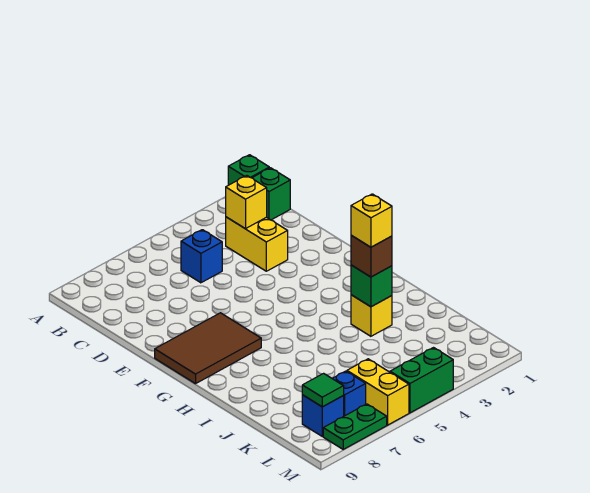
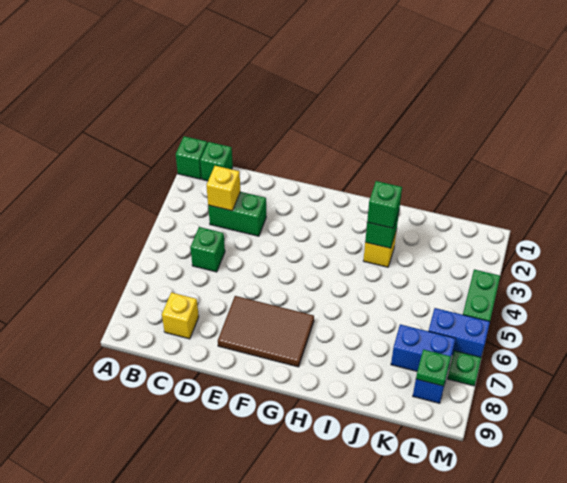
yellow brick C3:D3 level 1 -> green brick C3:D3 level 1
blue brick C5 level 1 -> green brick C5 level 1
brown tile F7:G9 level 1 -> brown tile E7:G8 level 1
brown brick I3 level 3 -> green brick I3 level 3
yellow brick I3 level 4 -> yellow brick C8 level 1
yellow brick L6:M6 level 1 -> blue brick L6:M6 level 1
blue brick L7 level 1 -> blue brick K7:L7 level 1
green tile L8 level 2 -> green plate L8 level 2
green plate M7:M8 level 1 -> green plate M7 level 1

